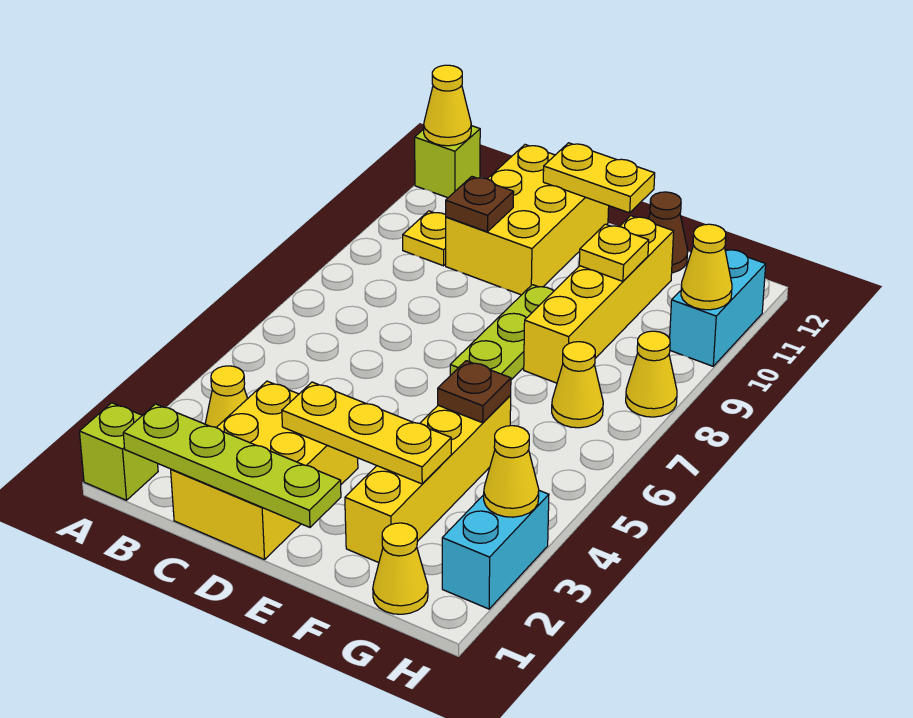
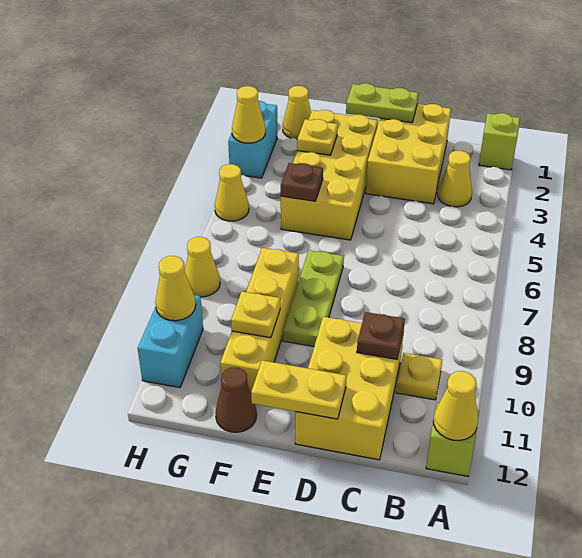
lime plate B1:E1 level 2 -> lime plate D1:E1 level 2
yellow plate D3:F3 level 2 -> yellow plate F3 level 2
yellow brick F2:F5 level 1 -> yellow brick E2:F5 level 1
yellow cone G7 level 1 -> yellow cone H5 level 1

